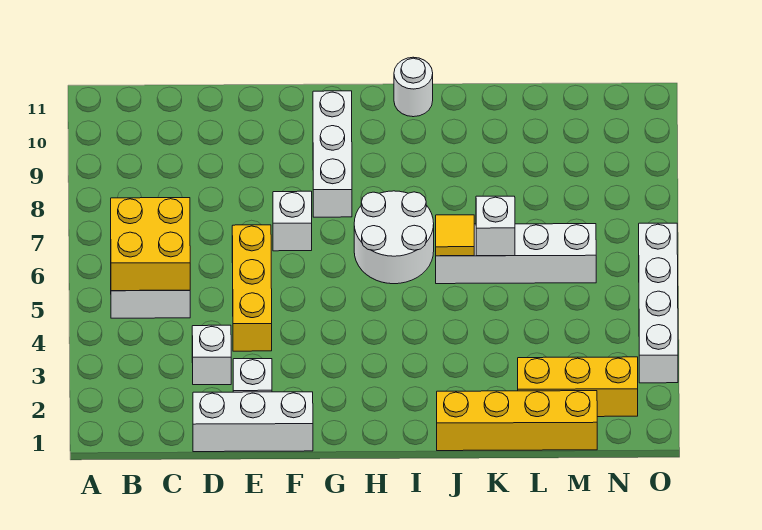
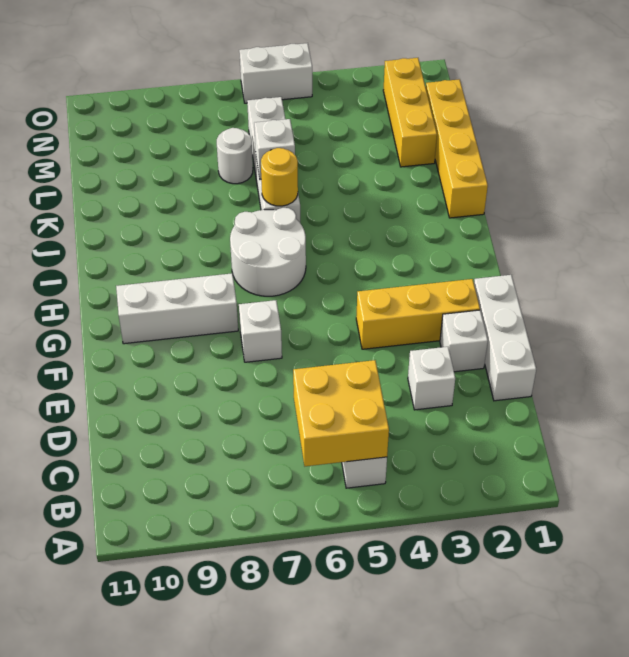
yellow brick E4:E6 level 1 -> yellow brick F2:F4 level 1
white round brick I11 level 1 -> white round brick L7 level 1
yellow tile J6 level 2 -> yellow round brick J6 level 2
white brick O3:O6 level 1 -> white brick O5:O6 level 1

